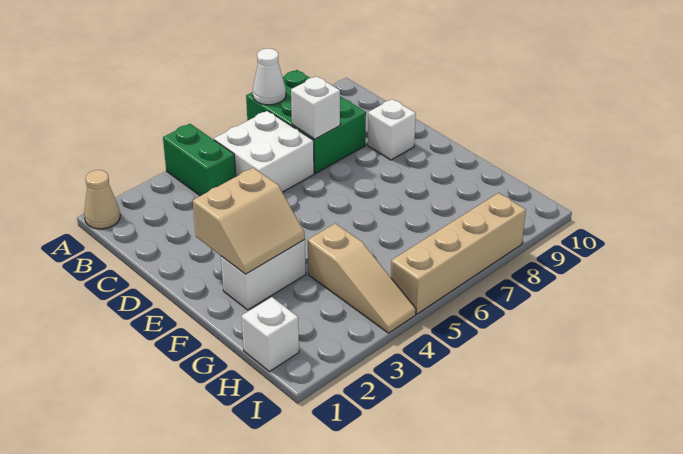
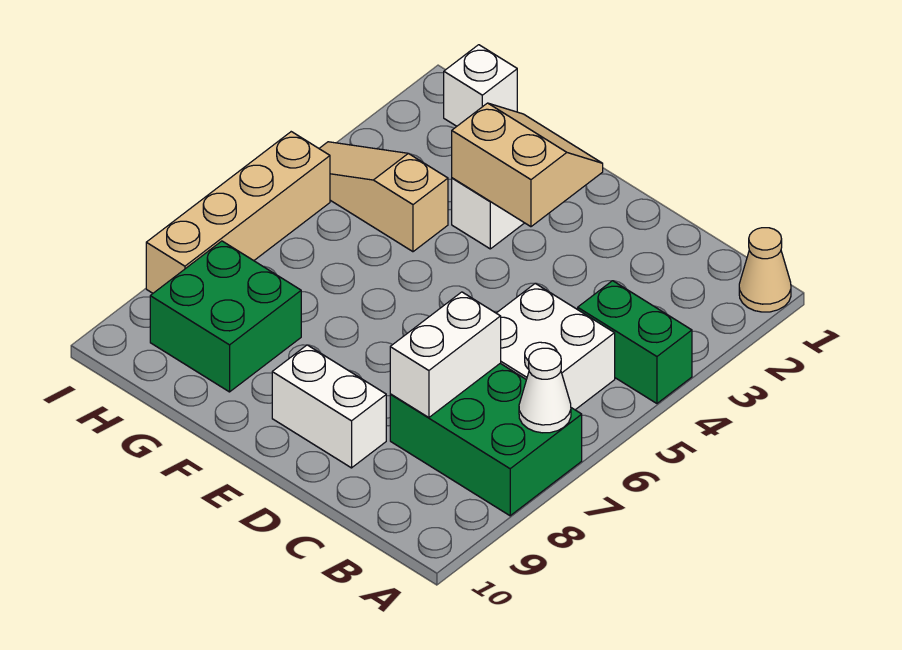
white brick C7 level 2 -> white brick C7:C8 level 2
white brick D9 level 1 -> white brick D9:E9 level 1
tan slope E2:F3 level 2 top E -> tan slope E2:F3 level 2 top 3
none -> green brick G8:H9 level 1

